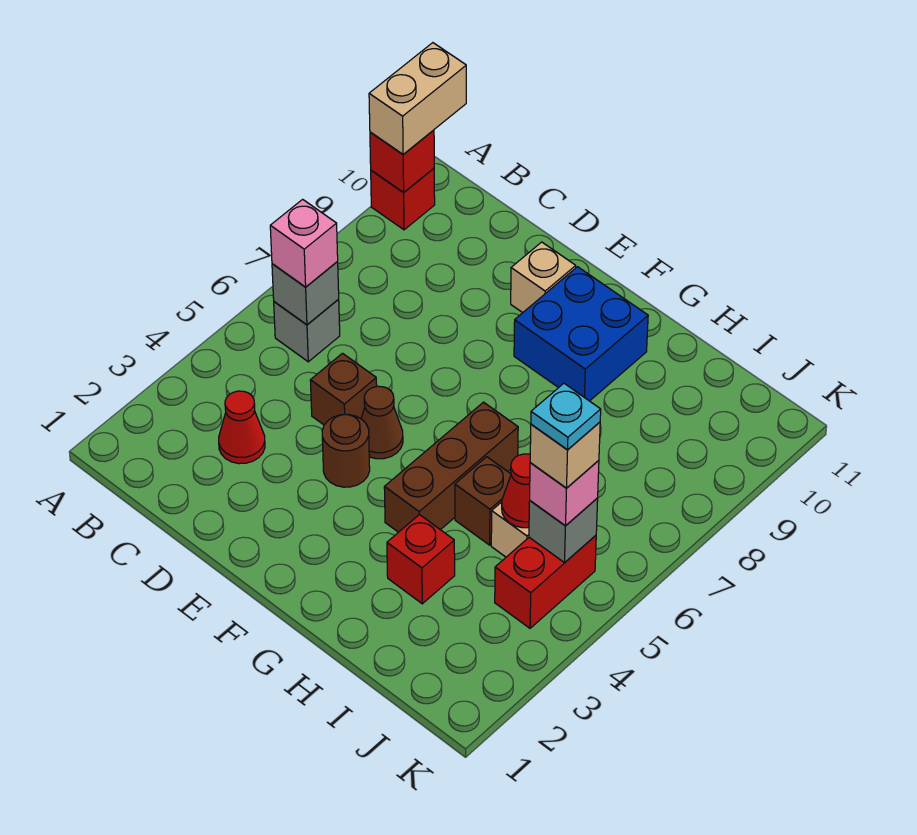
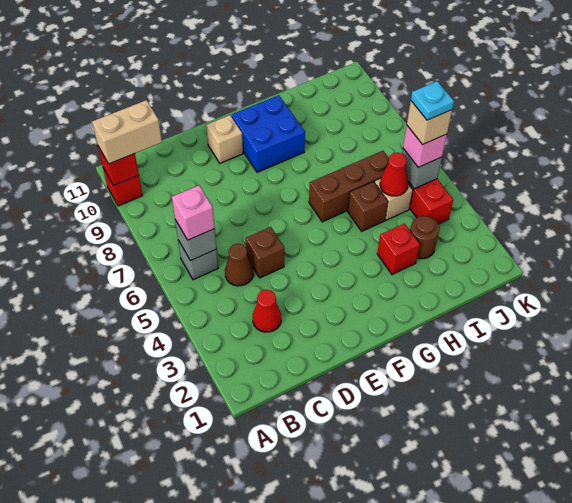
tan brick A10:A11 level 3 -> tan brick A10:B10 level 3
brown round brick E4 level 1 -> brown round brick I3 level 1
brown cone E5 level 1 -> brown cone C5 level 1
brown brick G4:G6 level 1 -> brown brick G6:I6 level 1

